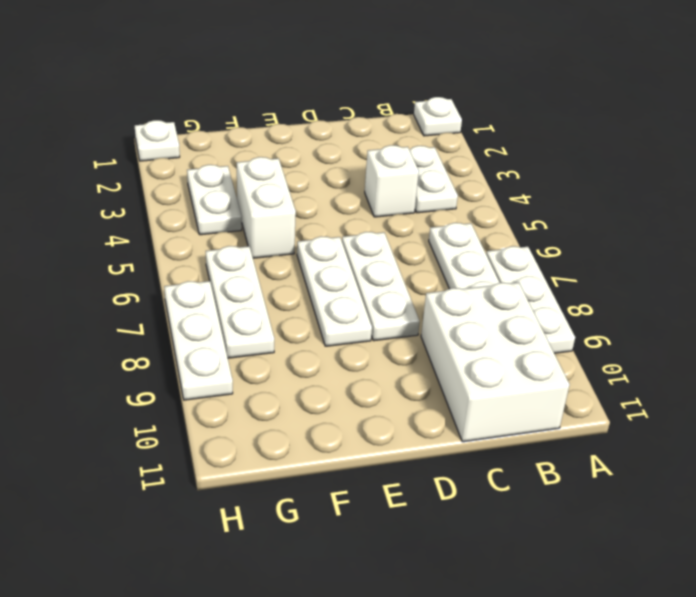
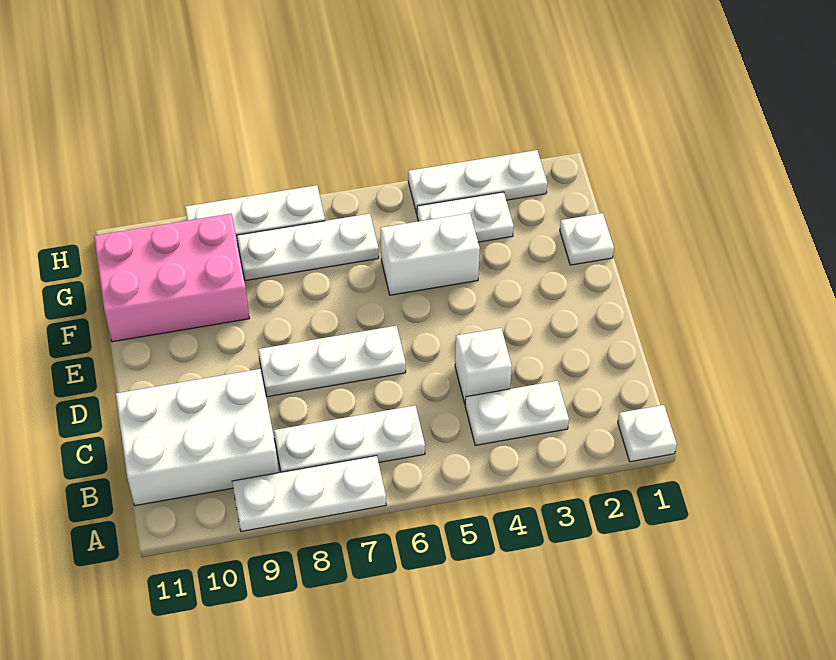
white plate E6:E8 level 1 -> white plate H2:H4 level 1
none -> pink brick F9:G11 level 1
white plate H1 level 1 -> white plate F1 level 1

